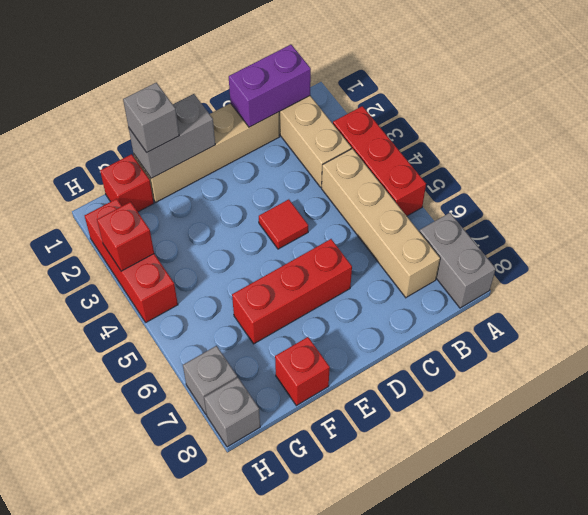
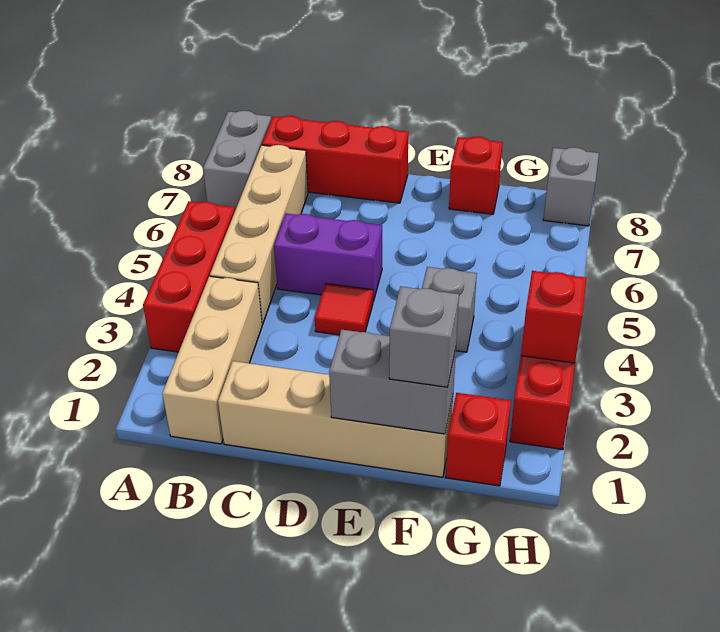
purple brick B1:C1 level 2 -> purple brick C5:D5 level 1
red brick D6:F6 level 1 -> red brick B8:D8 level 1
grey brick H7 level 1 -> grey brick F4 level 1

